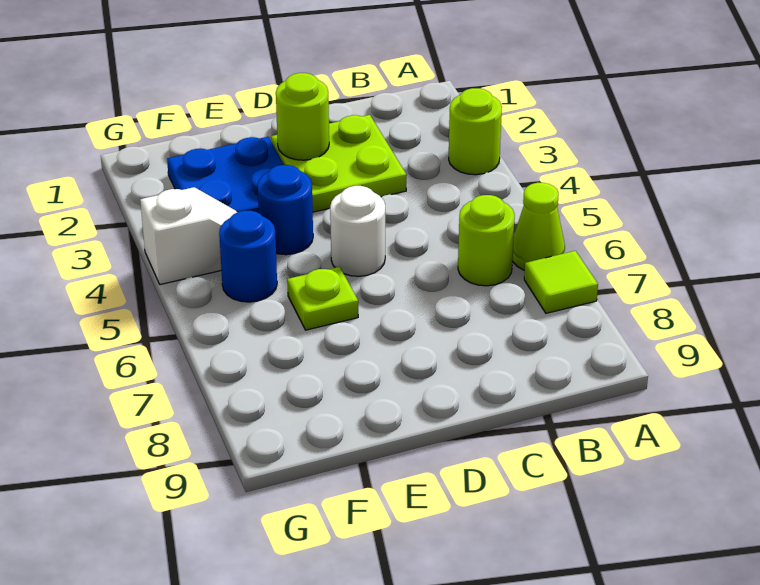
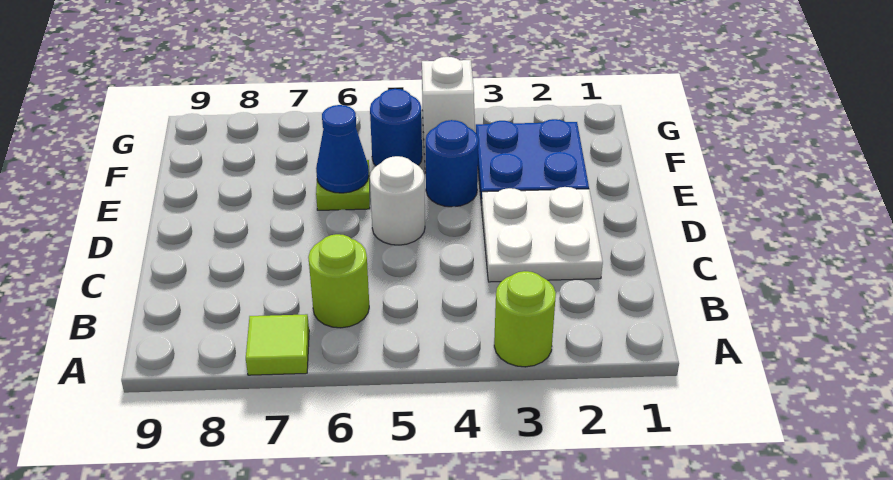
lime cone A6 level 1 -> none
lime plate C2:D3 level 1 -> white plate C2:D3 level 1
lime round brick D2 level 2 -> none
none -> blue cone E6 level 2

